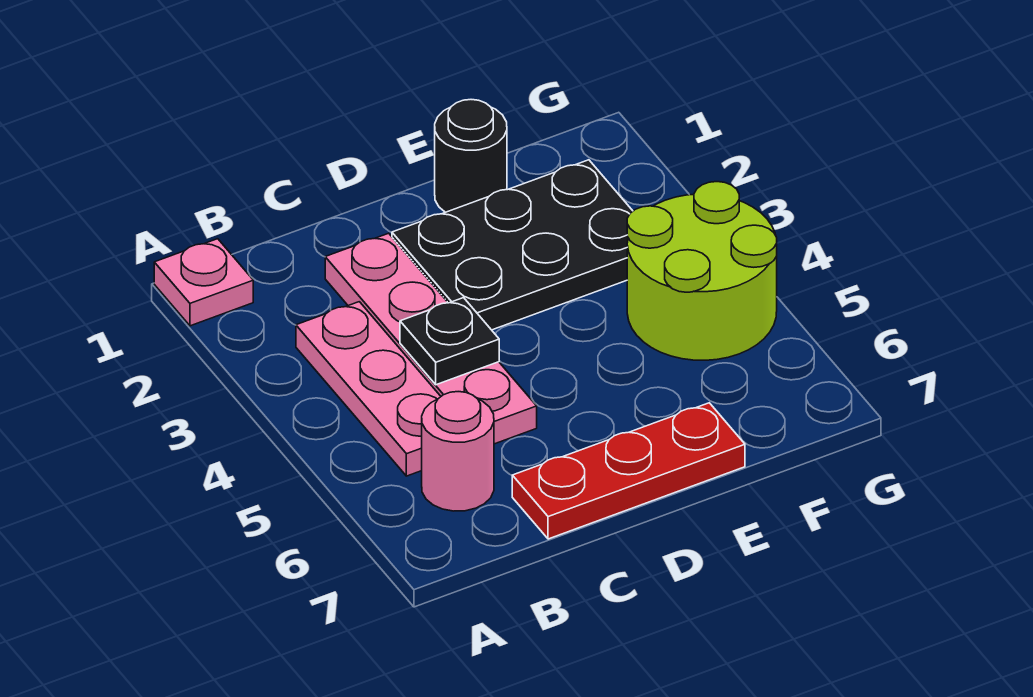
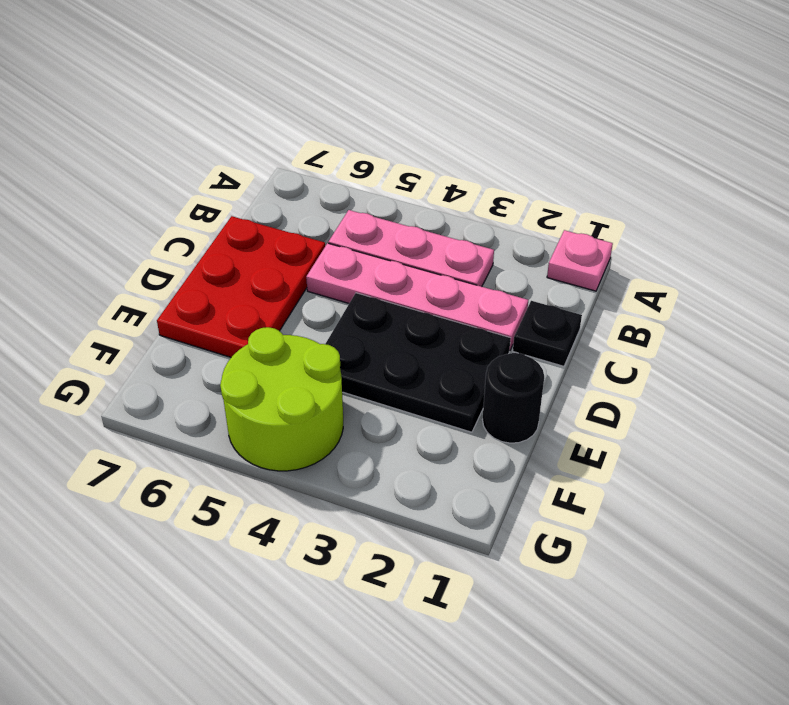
pink round brick B6 level 1 -> none
black plate C4 level 2 -> black plate C1 level 1
red plate C7:E7 level 1 -> red plate C6:E7 level 1
black plate D2:F3 level 1 -> black plate D2:E4 level 1

